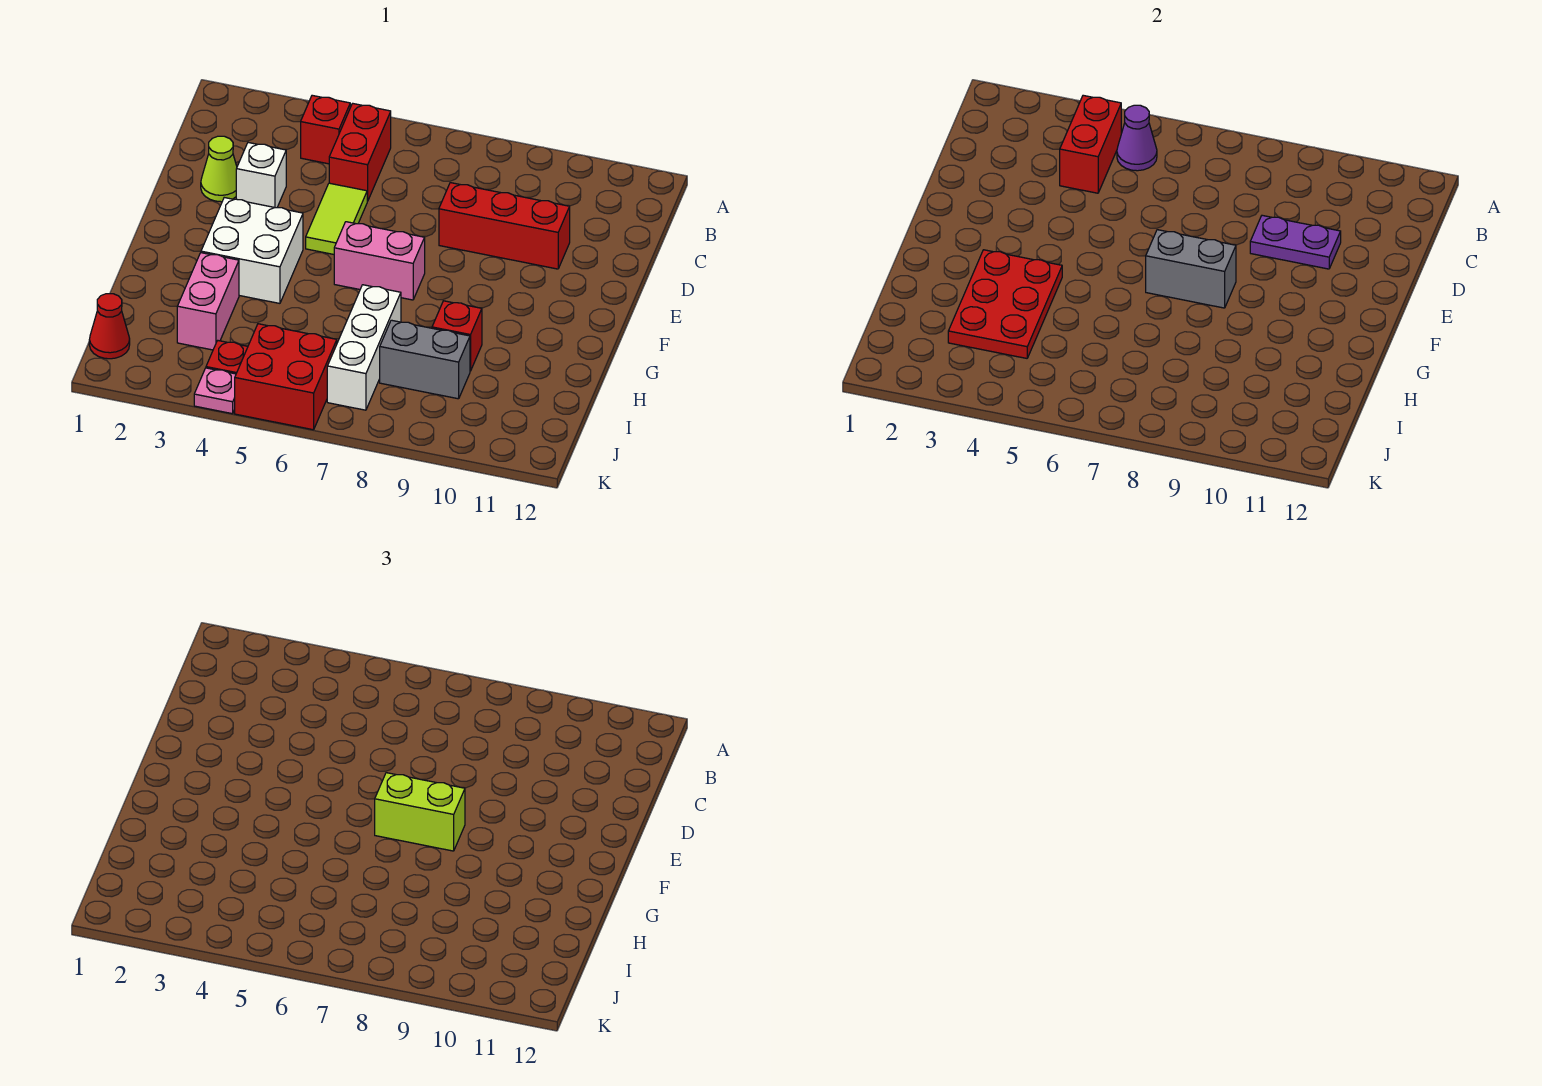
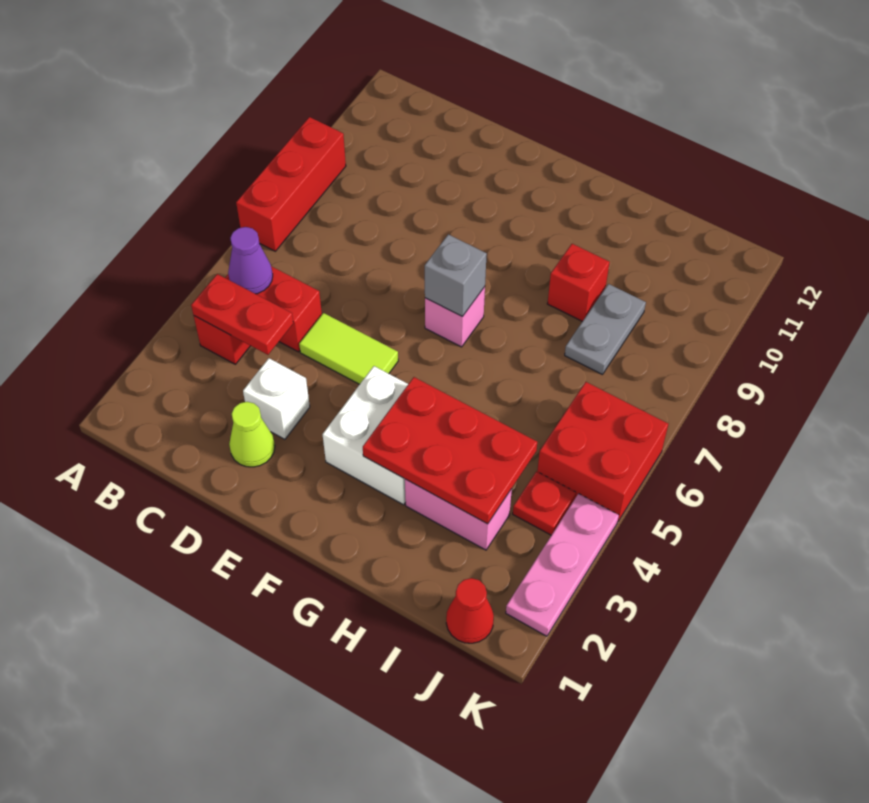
red brick B4:C4 level 2 -> red plate B4:C4 level 2
red brick D8:D10 level 1 -> red brick A7:A9 level 1
purple plate D9:D10 level 2 -> none
pink brick F6:F7 level 1 -> pink brick F7 level 1
grey brick F7:F8 level 2 -> grey brick F7 level 2
lime brick F7:F8 level 3 -> none
white brick H7:J7 level 1 -> none
grey brick I8:I9 level 1 -> grey plate I8:I9 level 1
pink plate K4 level 1 -> pink plate K2:K4 level 1

